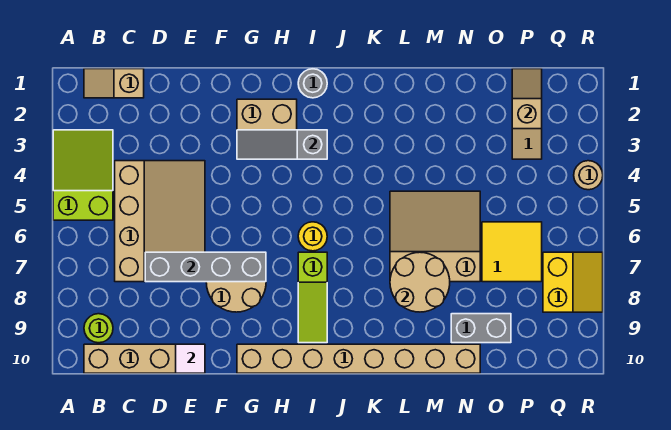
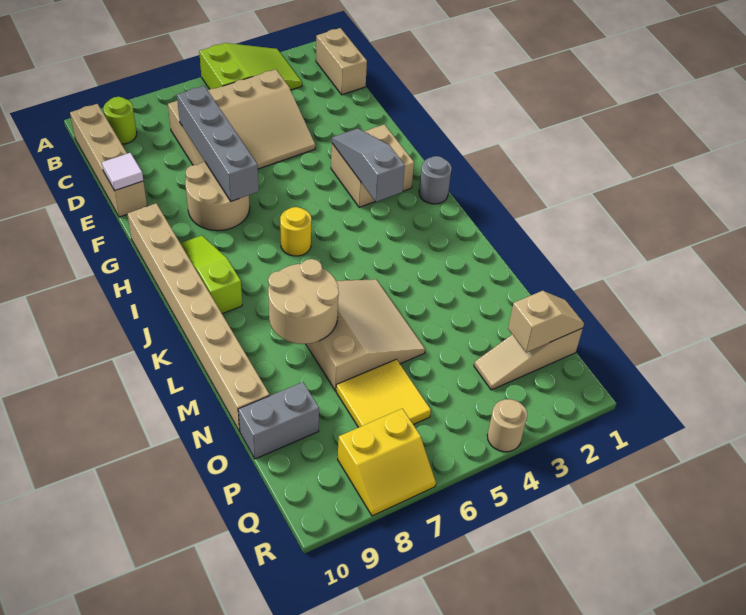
tan slope B1:C1 level 1 top C -> tan brick B1:C1 level 1
lime slope I7:I9 level 1 top 7 -> lime slope H9:J9 level 1 top J
grey brick N9:O9 level 1 -> grey brick O9:O10 level 1

